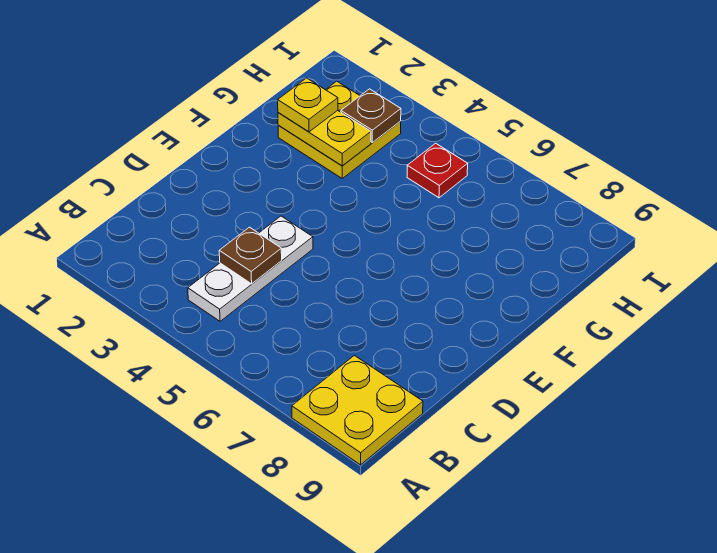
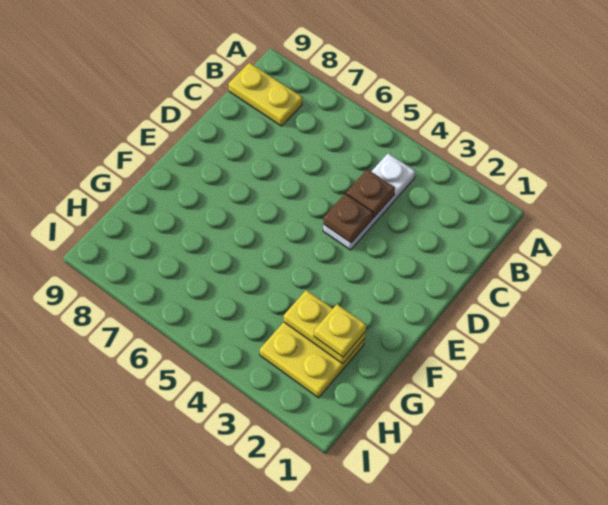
yellow plate A8:B9 level 1 -> yellow plate B8:B9 level 1
brown plate H3 level 2 -> brown plate D4 level 2
red plate H5 level 1 -> none

